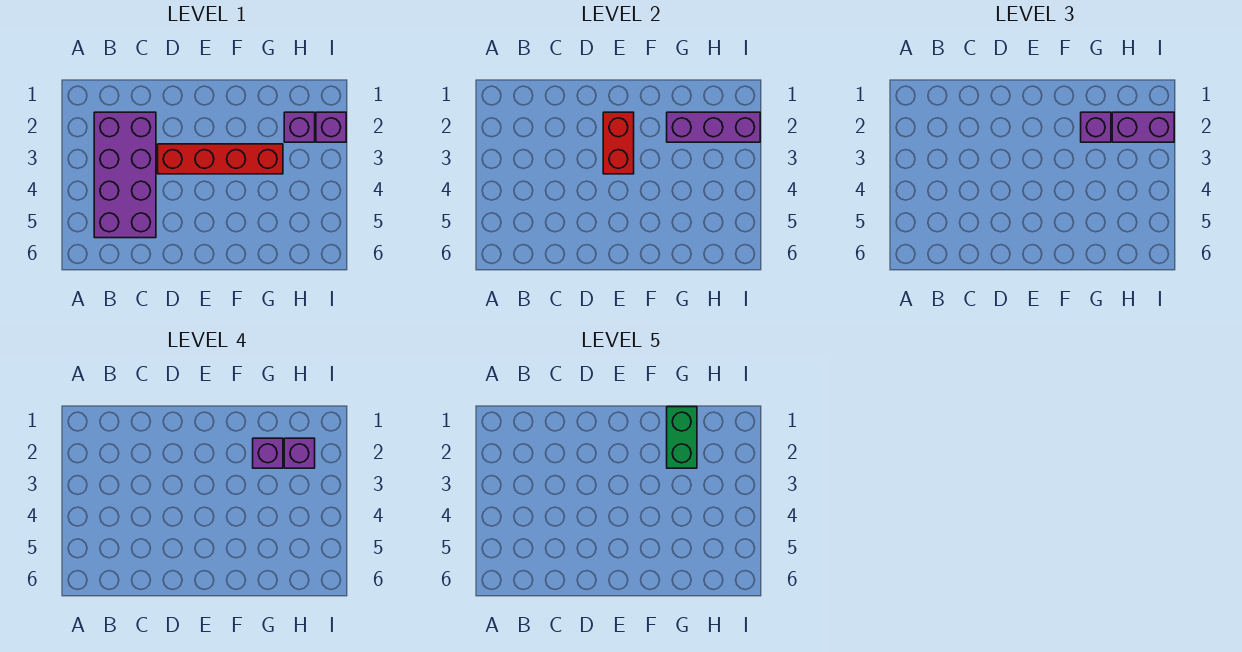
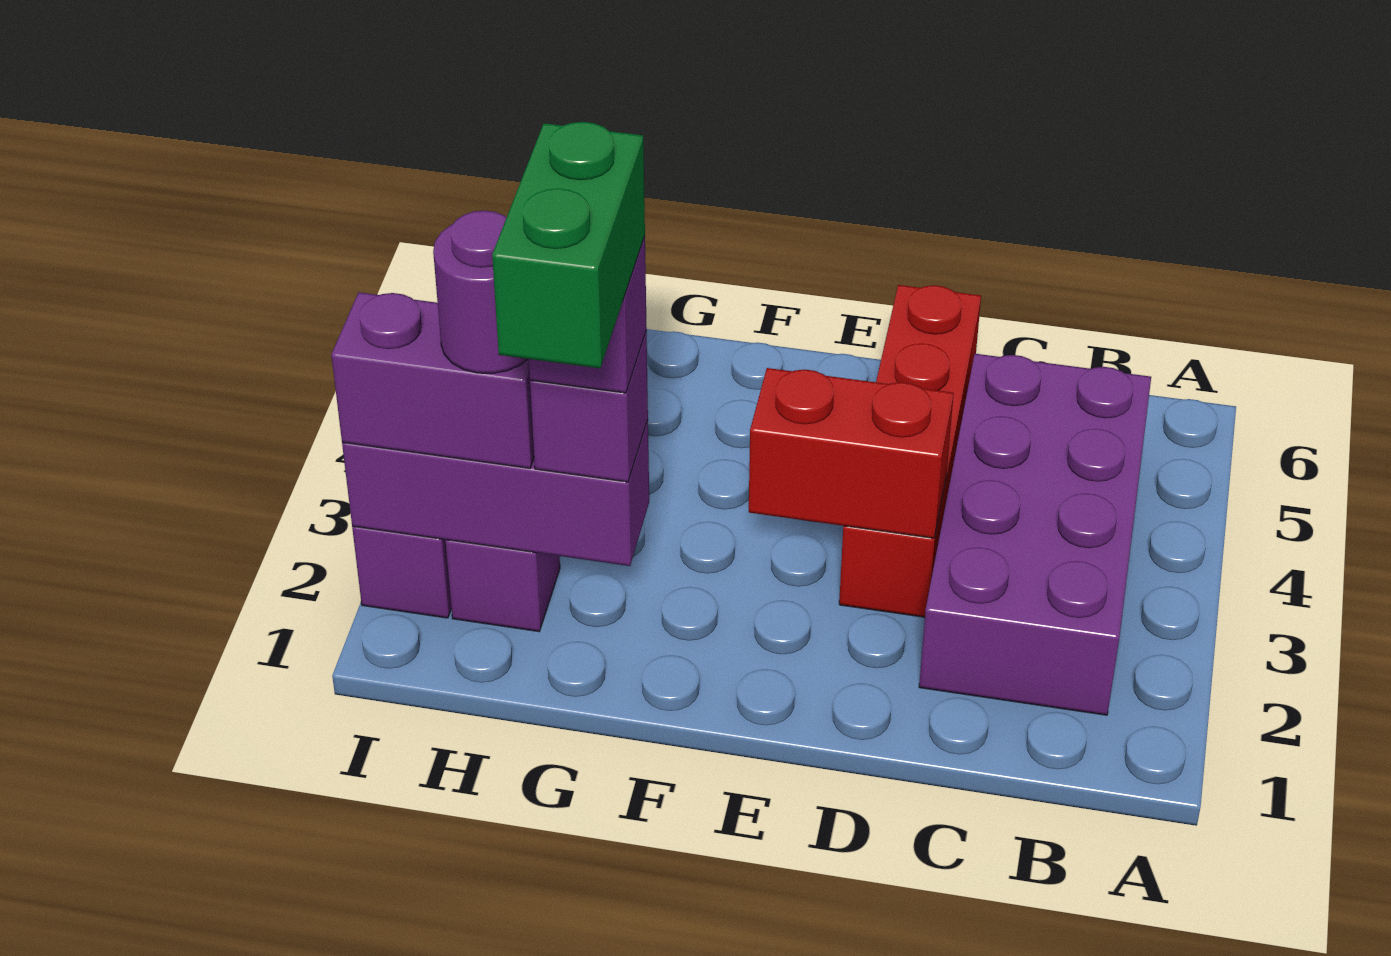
red brick D3:G3 level 1 -> red brick D3:D6 level 1
red brick E2:E3 level 2 -> red brick D3:E3 level 2
purple brick H2 level 4 -> purple round brick H2 level 4

